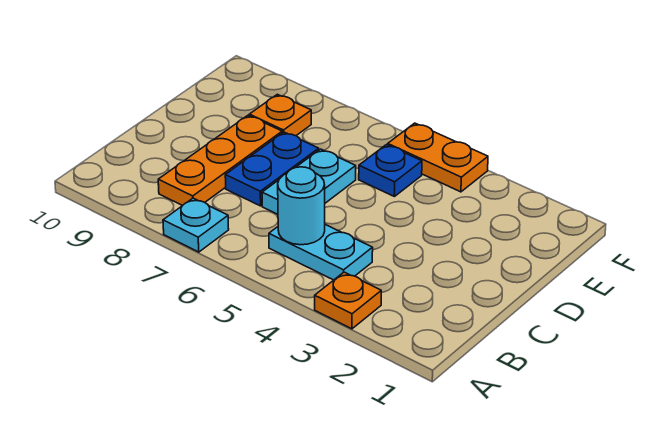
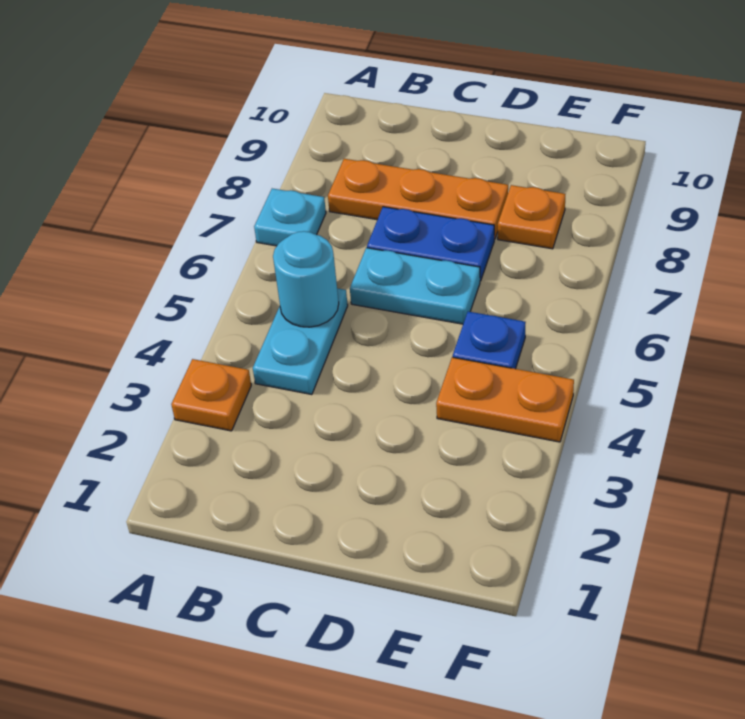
orange plate F4:F5 level 1 -> orange plate E4:F4 level 1

